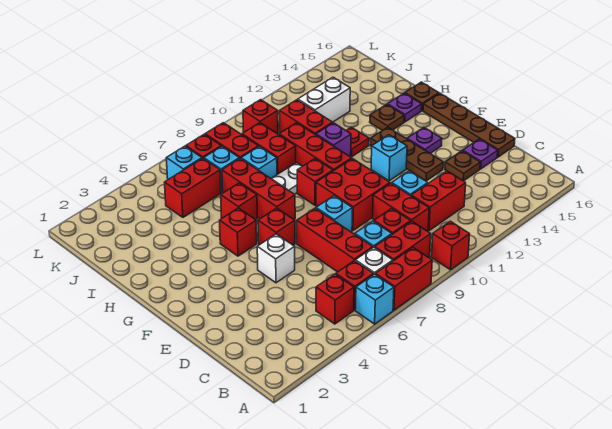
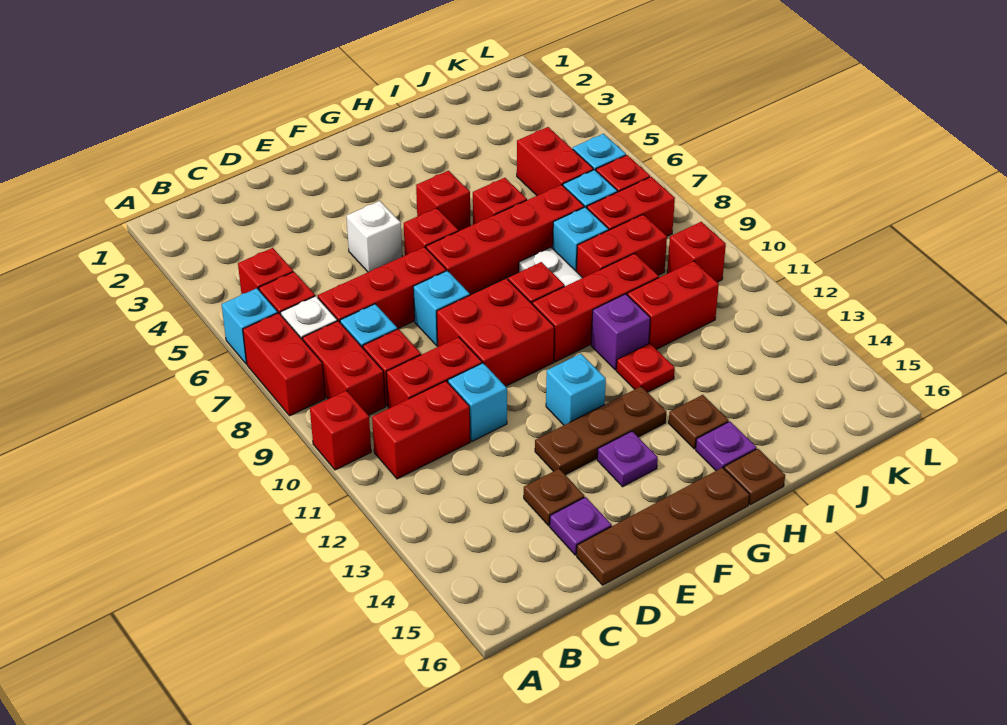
red brick C11:C12 level 1 -> red brick B11:C11 level 1
red brick G7:I7 level 1 -> red brick F7:I7 level 1
white brick J12:J13 level 1 -> none

